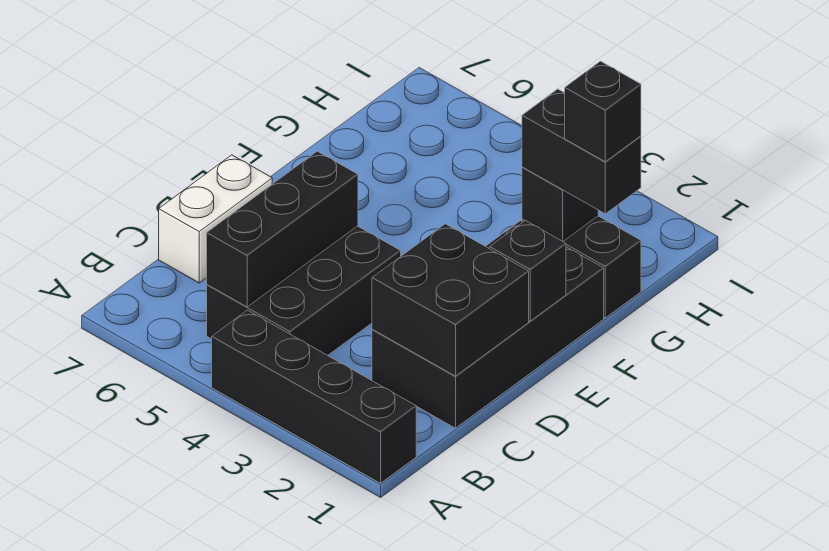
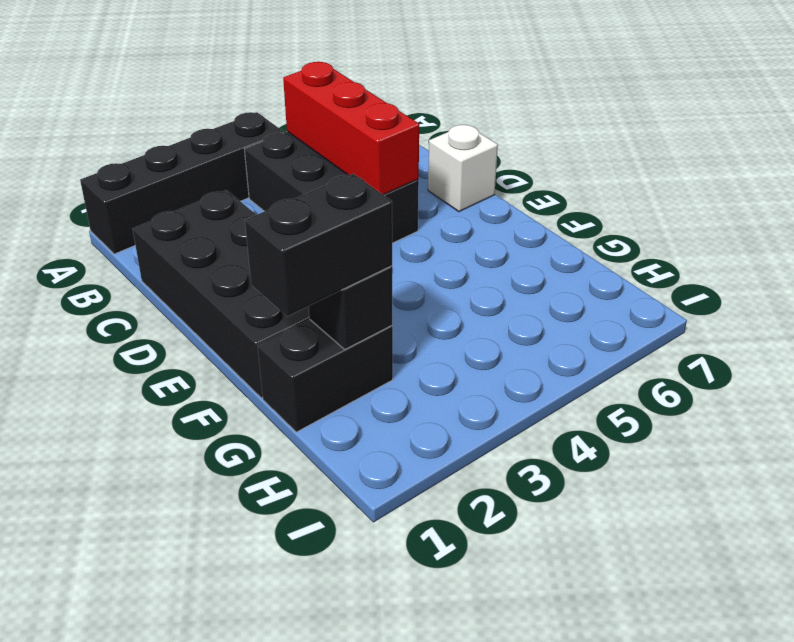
black brick B5:D5 level 2 -> red brick B5:D5 level 2
black brick C1:D2 level 2 -> none
white brick C7:D7 level 1 -> white brick D7 level 1
black brick E1 level 2 -> none
black brick G1 level 4 -> none

